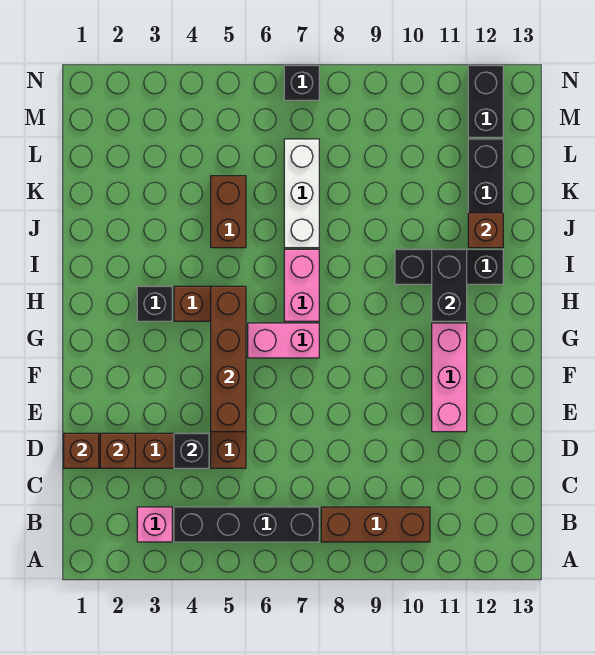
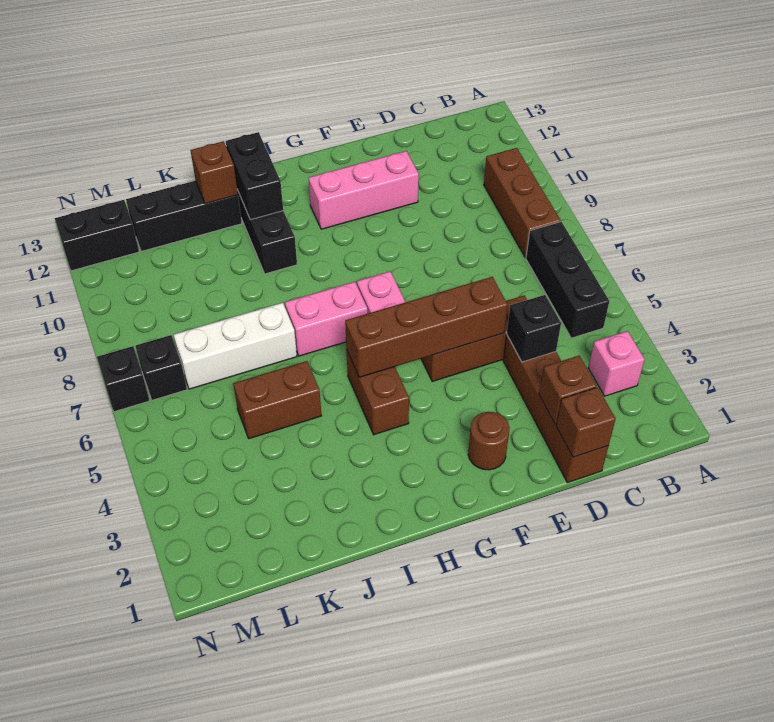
black brick B4:B7 level 1 -> black brick B5:B7 level 1
none -> brown round brick F2 level 1
black brick H3 level 1 -> black brick M7 level 1
black brick H11:I11 level 2 -> black brick I11:I12 level 2

